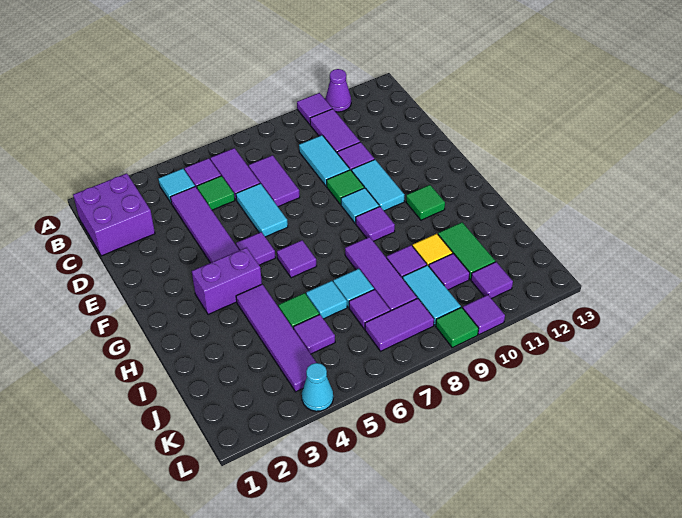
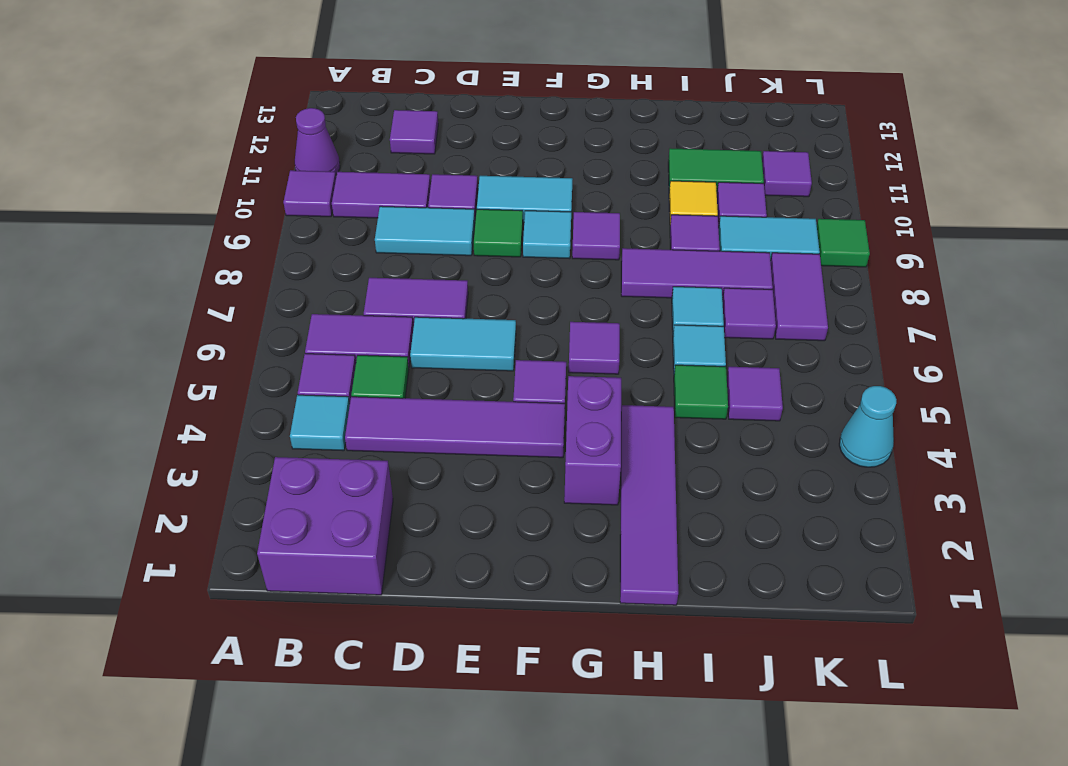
green tile G11 level 1 -> none
purple tile H4:K4 level 1 -> purple tile H1:H4 level 1
purple tile L10 level 1 -> purple tile C12 level 1

